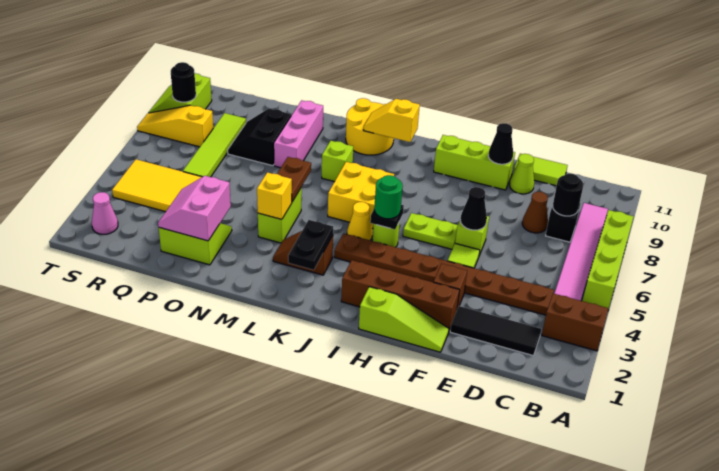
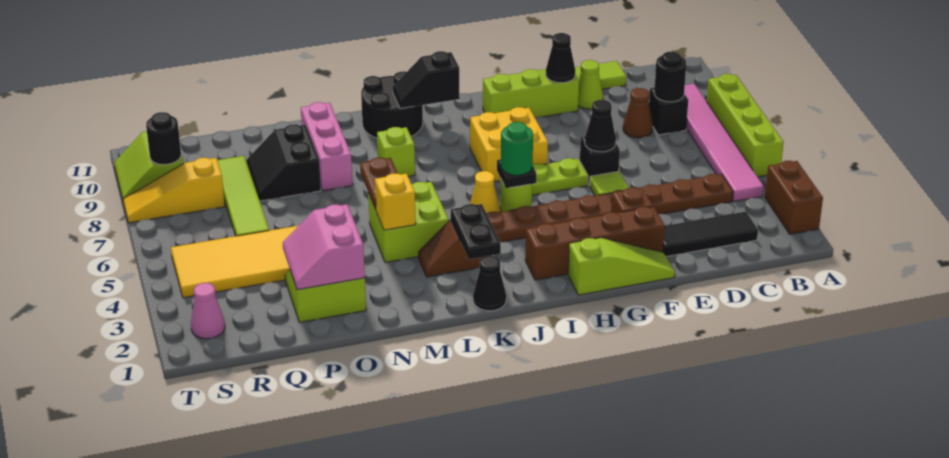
brown brick A3:B3 level 1 -> brown brick A2:A3 level 1
lime brick F6 level 1 -> black brick F6 level 1
yellow brick J6:K7 level 1 -> yellow brick H7:I8 level 1
yellow slope J10:K10 level 2 top J -> black slope J10:K10 level 2 top J
none -> black cone K1 level 1
yellow round brick K10:L11 level 1 -> black round brick K10:L11 level 1
lime brick M4:M5 level 1 -> lime brick L4:M5 level 1

